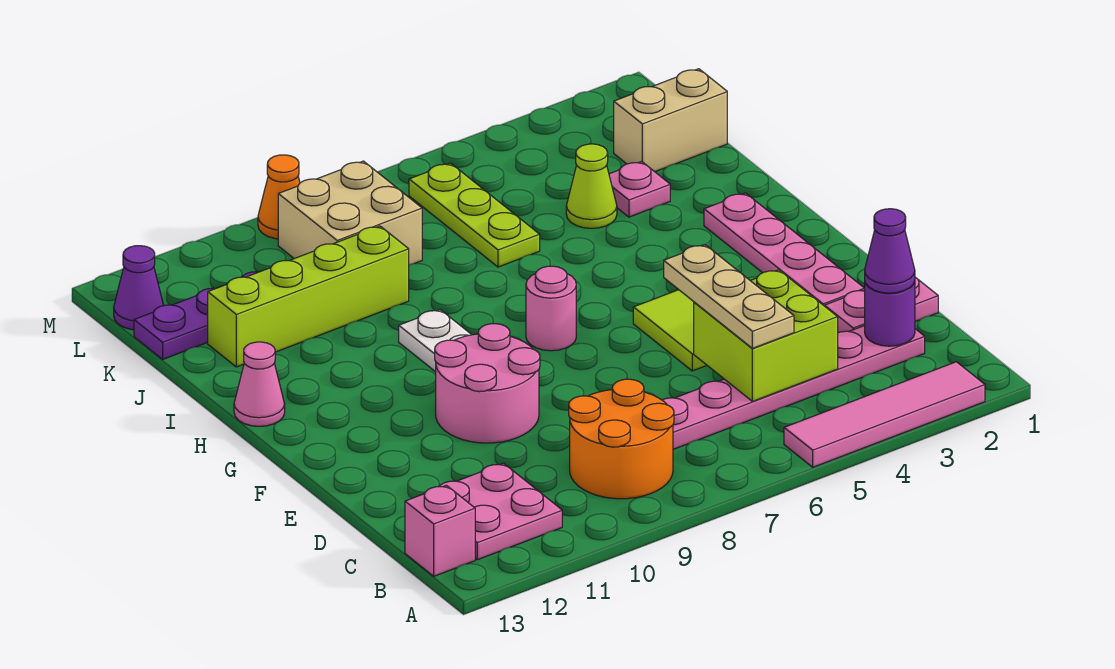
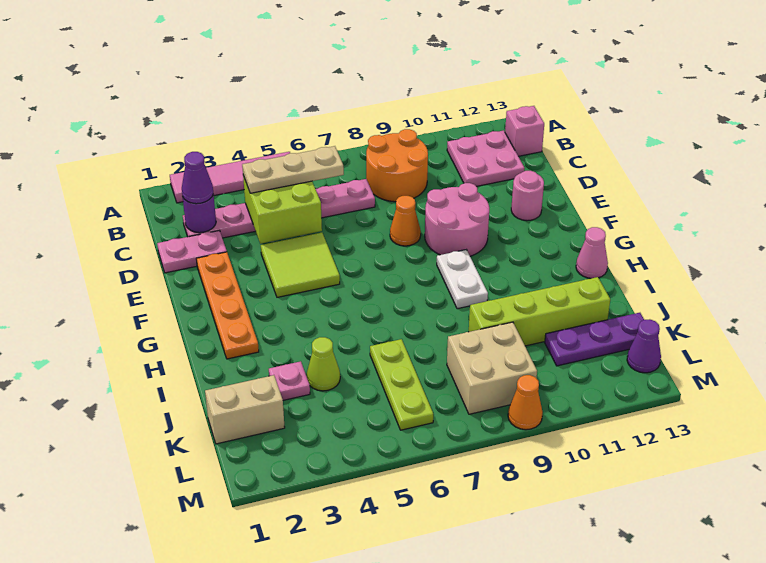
tan plate C5:E5 level 3 -> tan plate C4:C6 level 3
pink plate E2:H2 level 1 -> orange plate E2:H2 level 1
none -> orange cone E8 level 1
pink round brick G7 level 1 -> pink round brick E12 level 1

